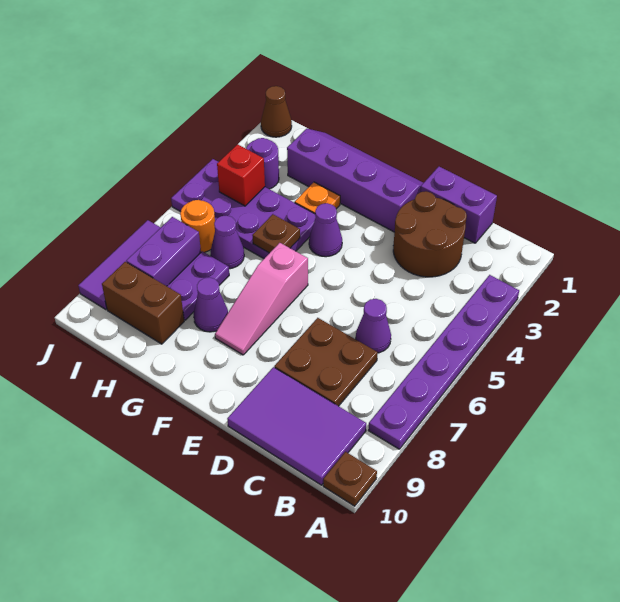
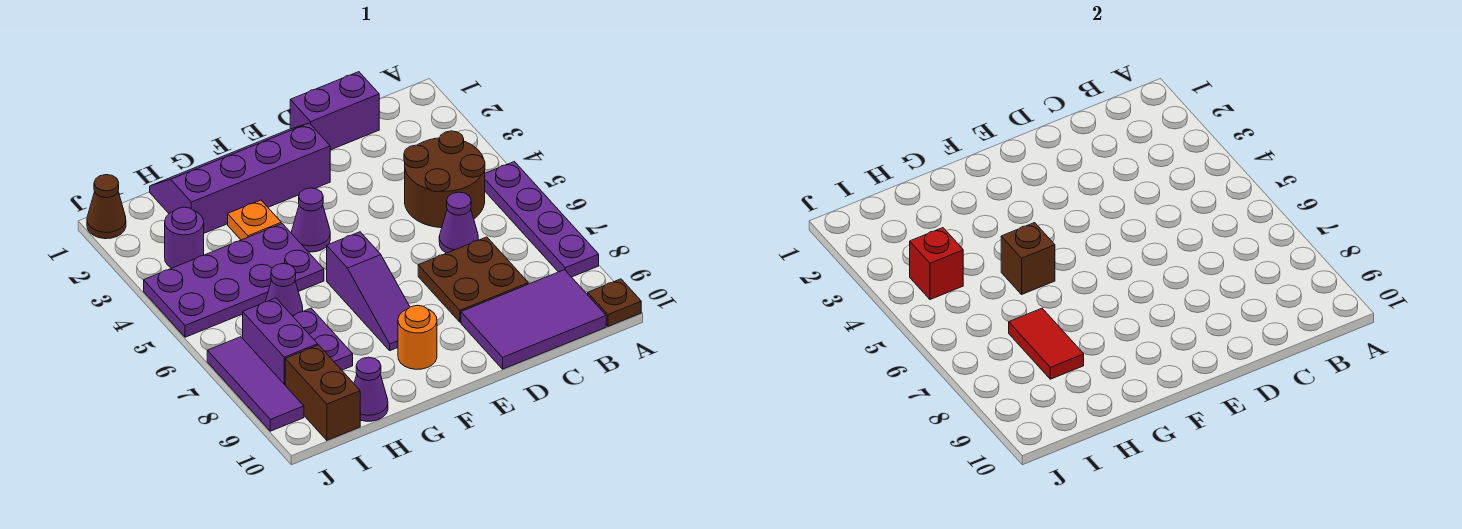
purple plate A3:A8 level 1 -> purple plate A5:A8 level 1
brown round brick C2:D3 level 1 -> brown round brick B4:C5 level 1
pink slope F6:F8 level 1 top 6 -> purple slope F6:F8 level 1 top 6
brown plate G5 level 2 -> brown brick G5 level 2
purple cone G8 level 1 -> purple cone H10 level 1
none -> red tile H7:H8 level 2
brown brick H9:I9 level 1 -> brown brick I9:I10 level 1
orange round brick I6 level 1 -> orange round brick F9 level 1

